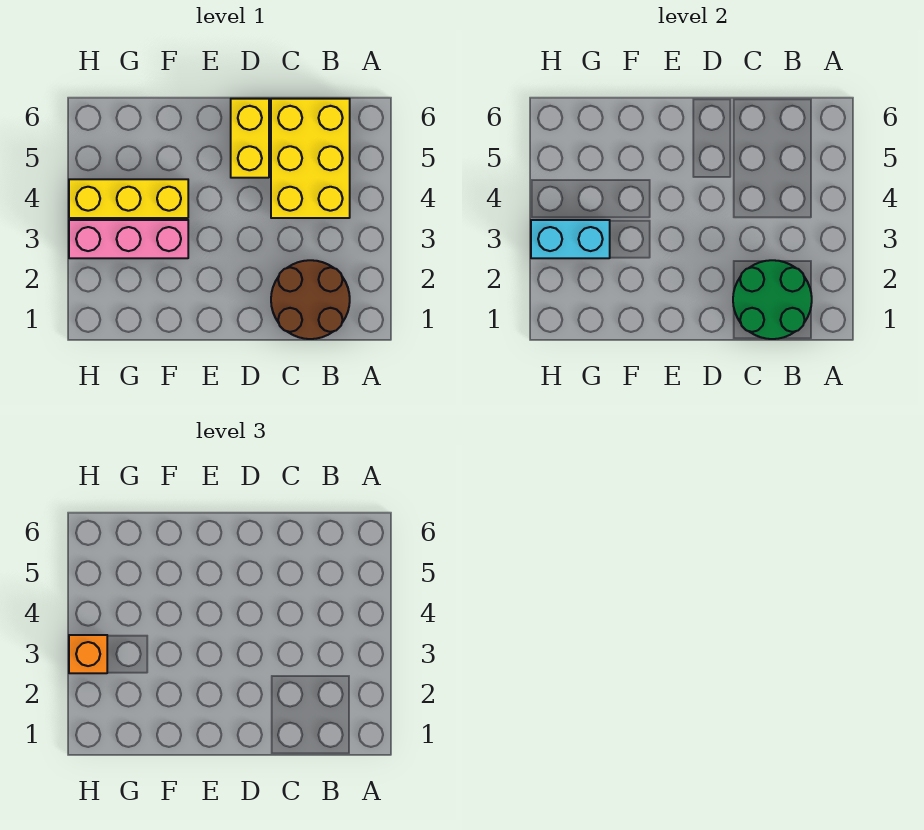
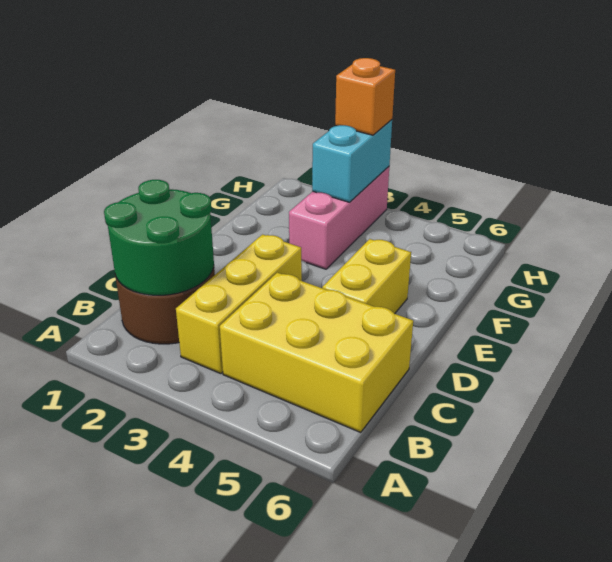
yellow brick D5:D6 level 1 -> yellow brick D5:E5 level 1
yellow brick F4:H4 level 1 -> yellow brick B3:D3 level 1

